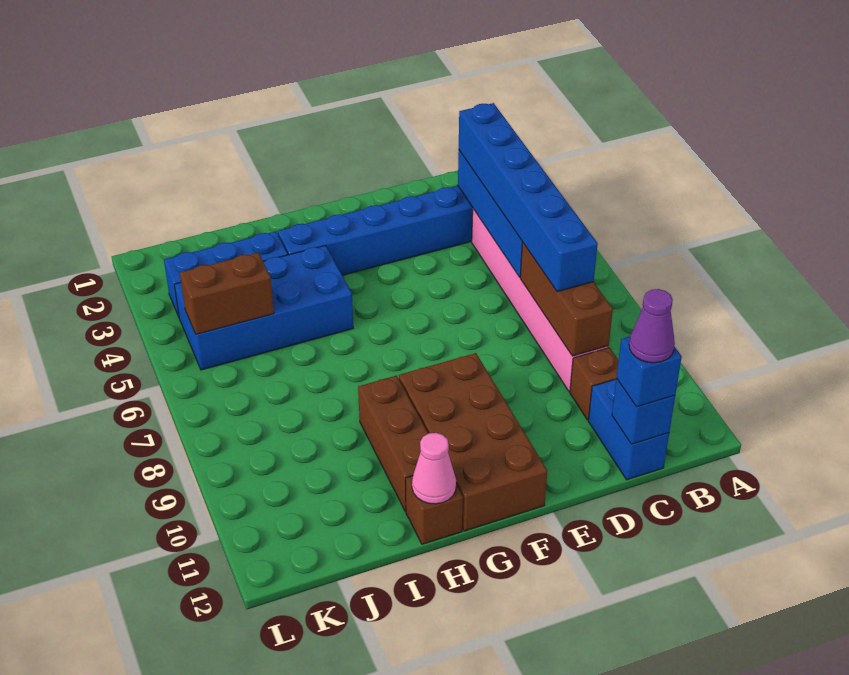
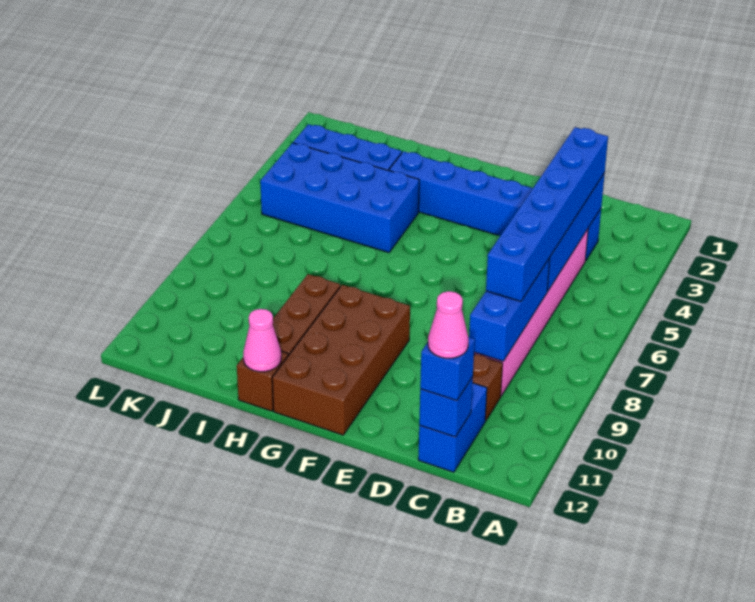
brown brick C7:C9 level 2 -> blue brick C7:C9 level 2
purple cone C12 level 4 -> pink cone C12 level 4
brown brick J5:K5 level 2 -> none

